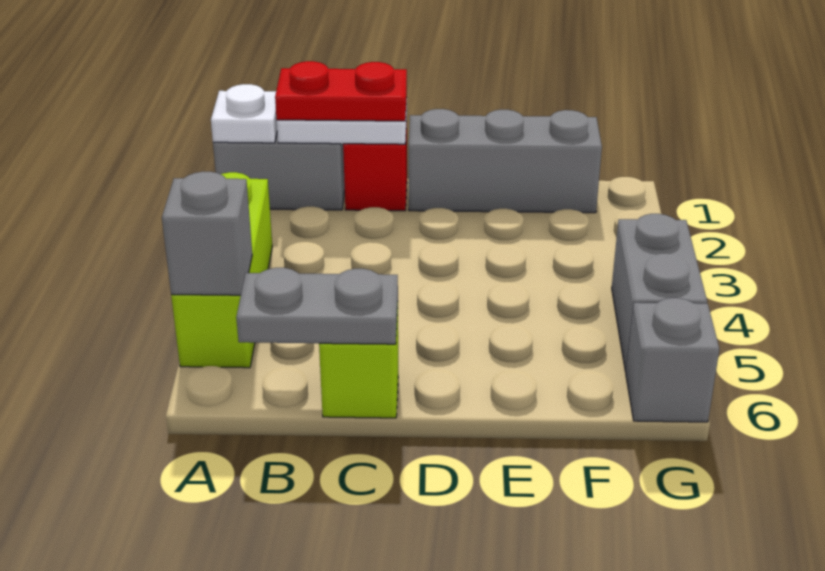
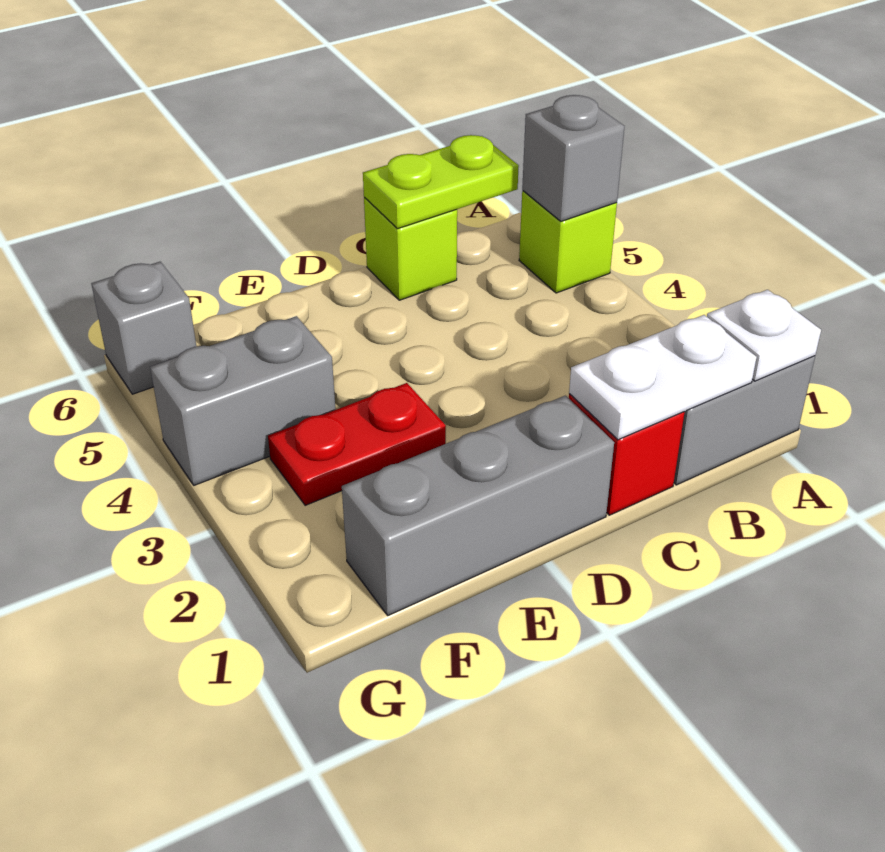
lime brick A3:A5 level 1 -> lime brick A5 level 1
red plate B1:C1 level 3 -> red plate E3:F3 level 1
grey plate B6:C6 level 2 -> lime plate B6:C6 level 2
grey brick G4:G5 level 1 -> grey brick F4:G4 level 1

